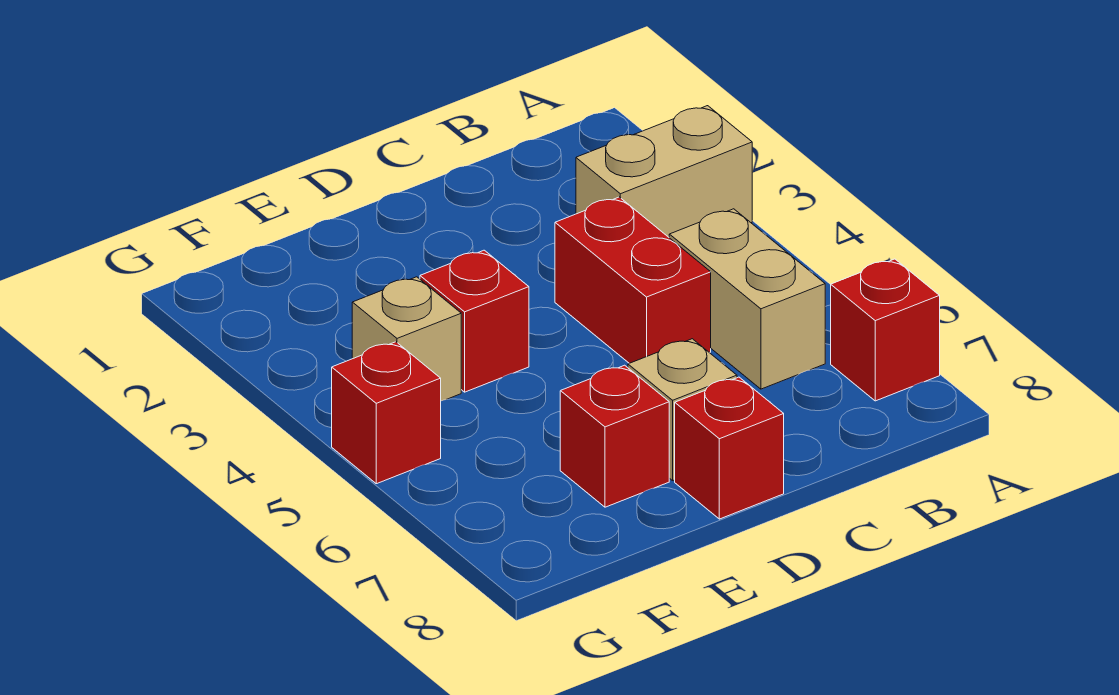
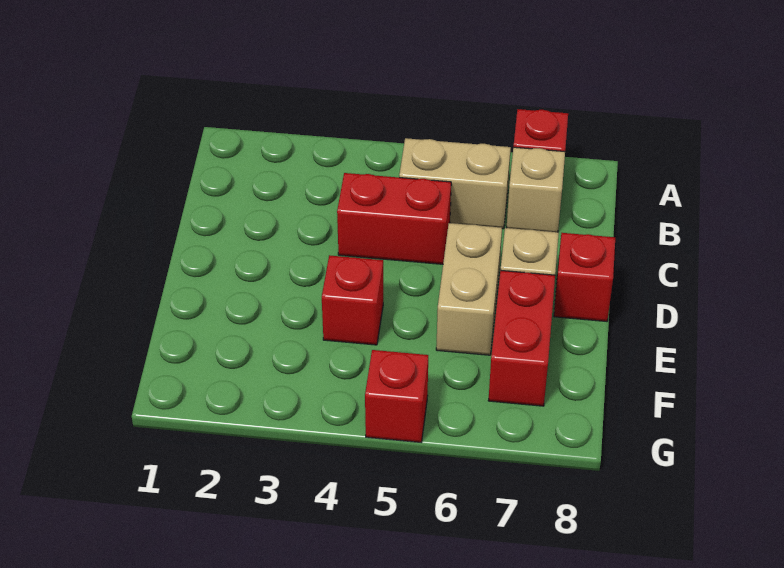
tan brick A3:B3 level 1 -> tan brick D6:E6 level 1
red brick E7 level 1 -> red brick E7:F7 level 1
tan brick F4 level 1 -> tan brick B7 level 1

